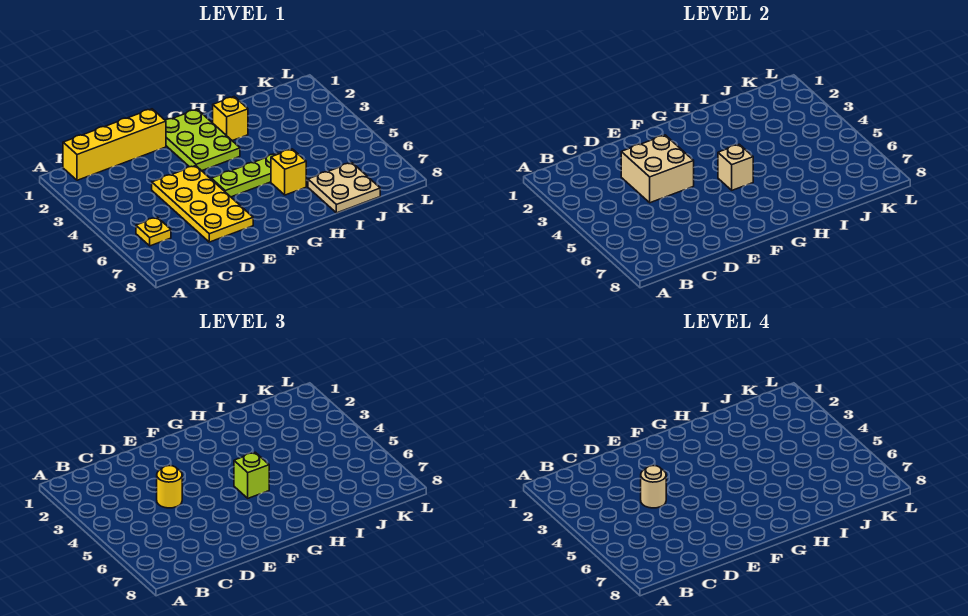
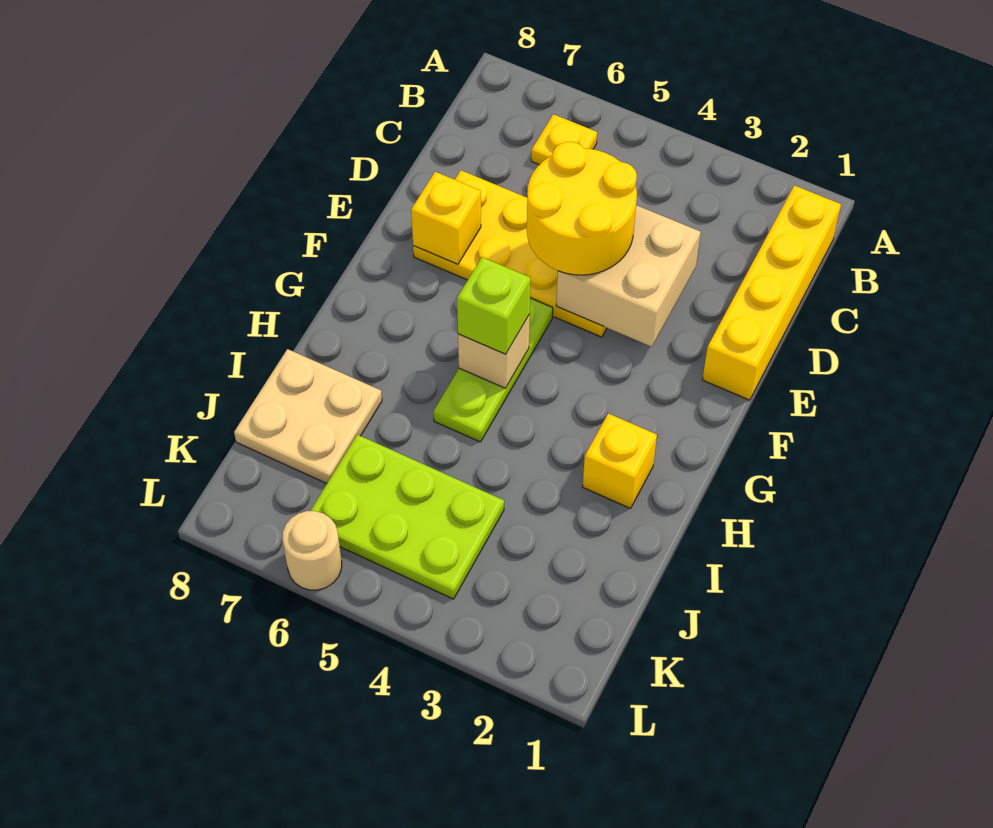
yellow round brick D4 level 3 -> yellow round brick D4:E5 level 3
tan round brick D4 level 4 -> tan round brick L6 level 1
lime plate F1:G3 level 1 -> lime plate J4:K6 level 1
yellow brick H6 level 1 -> yellow brick E7 level 2

